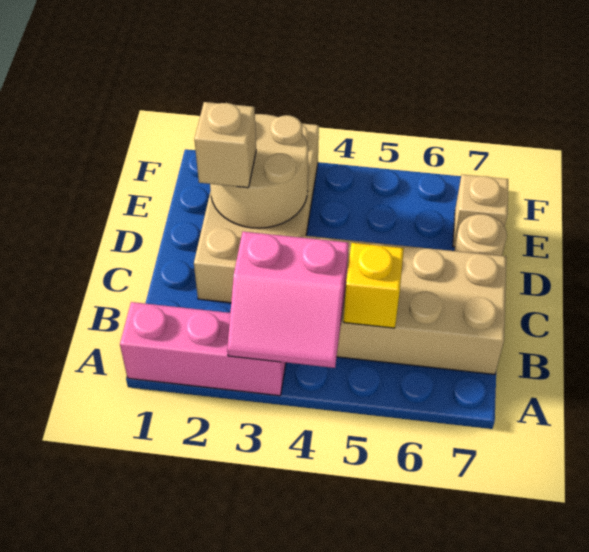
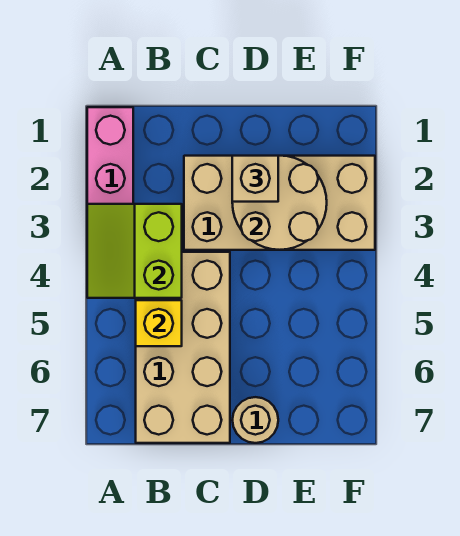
pink slope A3:B4 level 2 top B -> lime slope A3:B4 level 2 top B
tan brick E7 level 1 -> none

